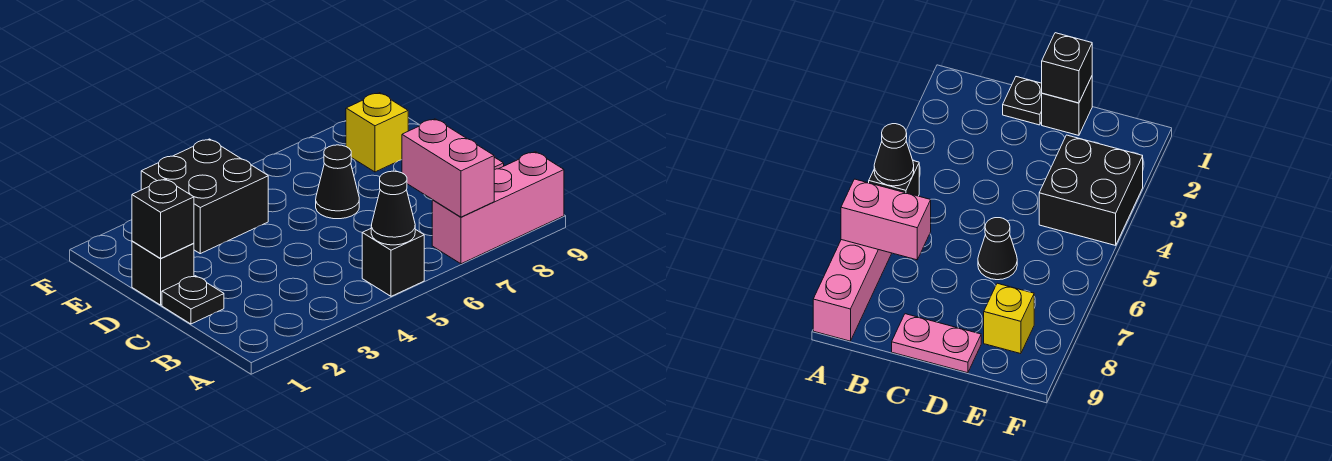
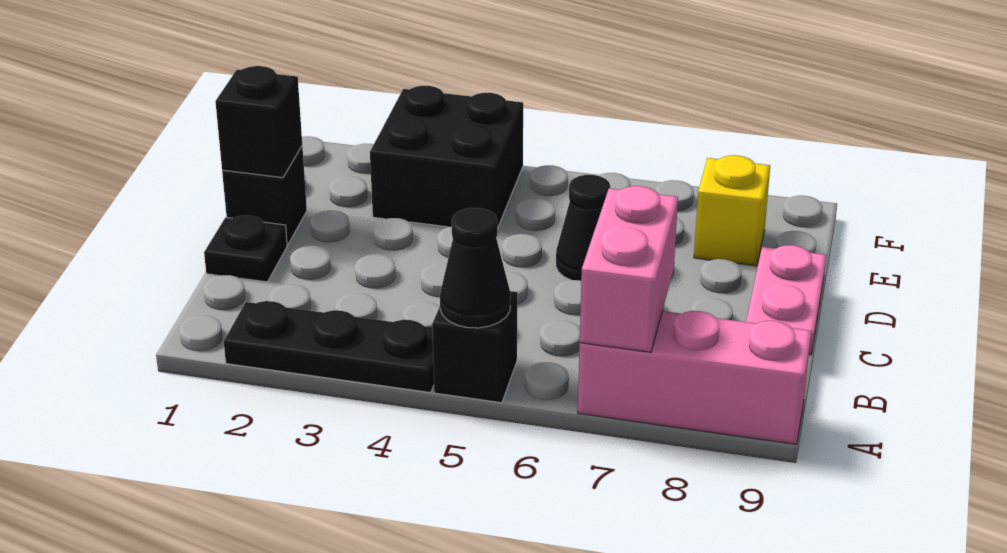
none -> black plate A2:A4 level 1

